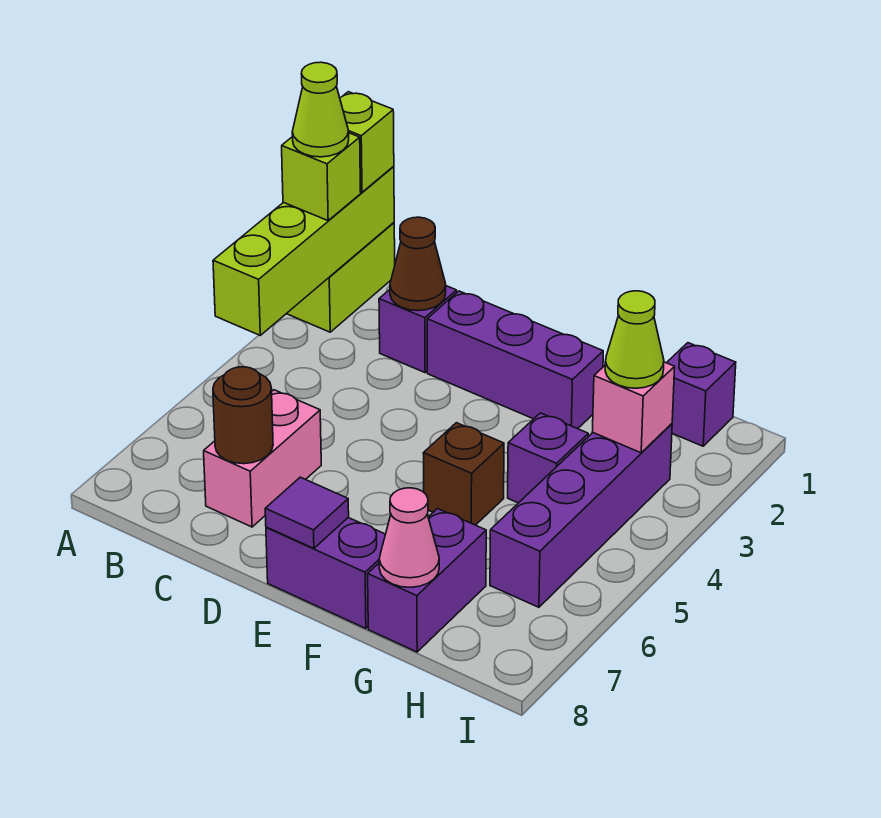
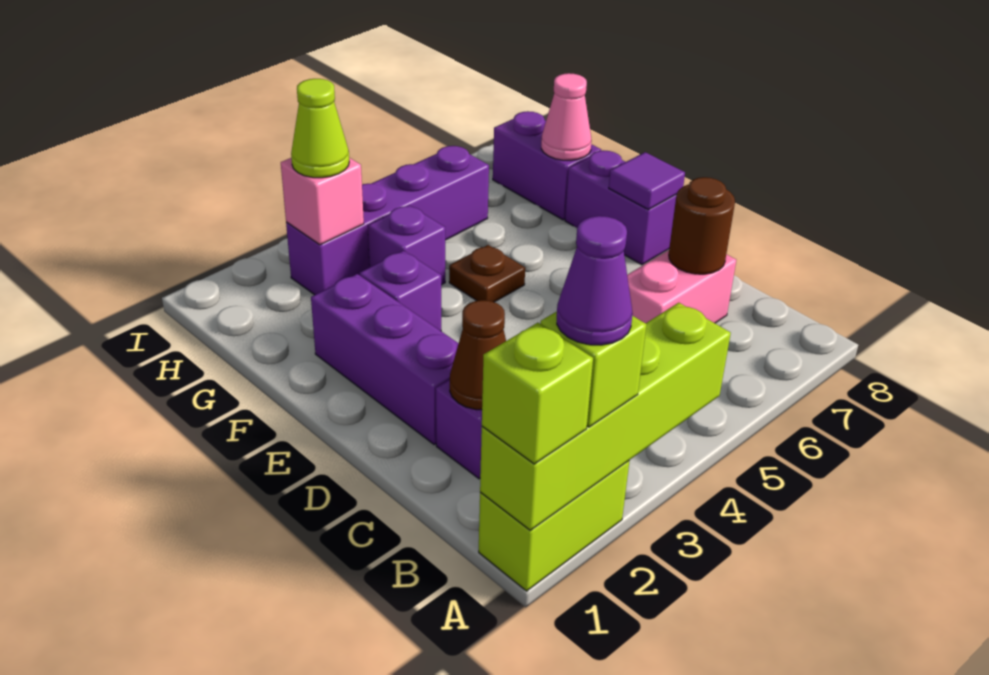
lime cone A2 level 4 -> purple cone A2 level 4
brown brick F5 level 1 -> brown plate F5 level 1
purple brick G7:G8 level 1 -> purple brick G8:H8 level 1
purple brick H1 level 1 -> purple brick F3 level 1

